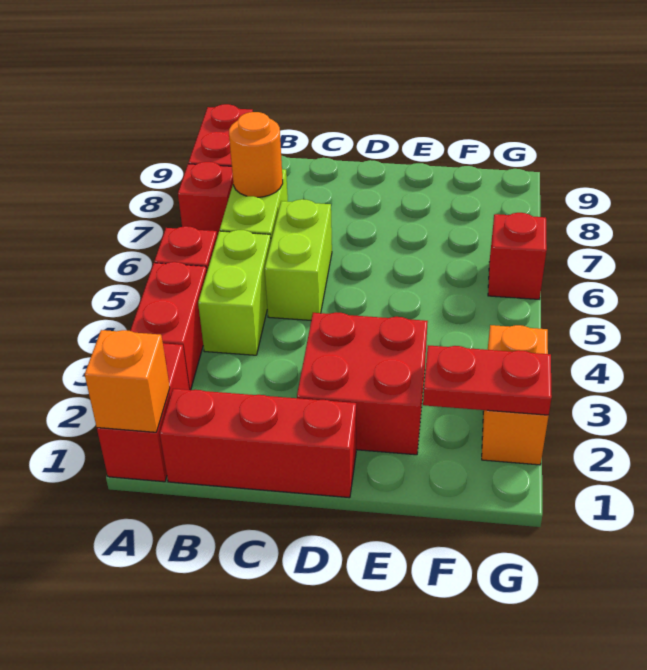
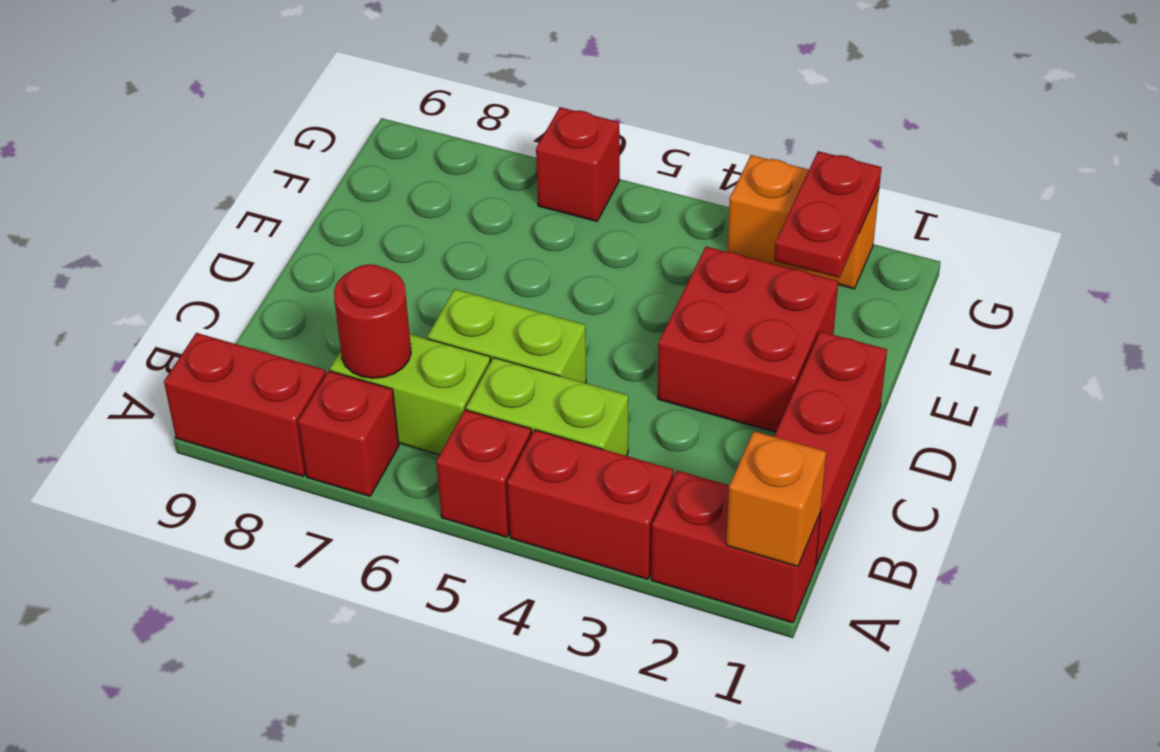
orange round brick B7 level 2 -> red round brick B7 level 2

